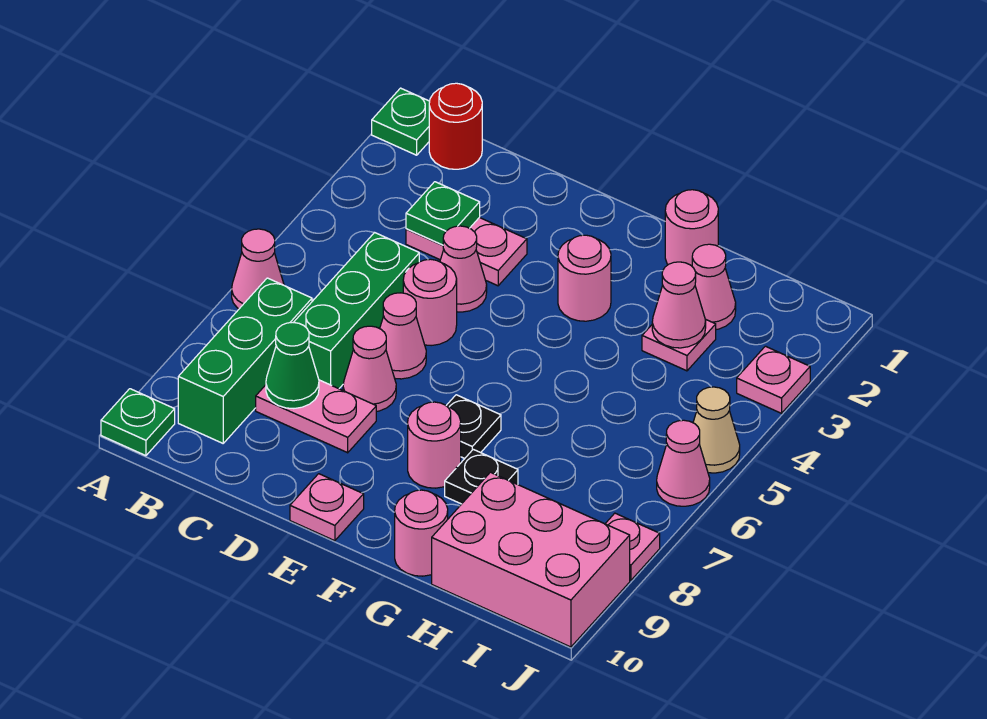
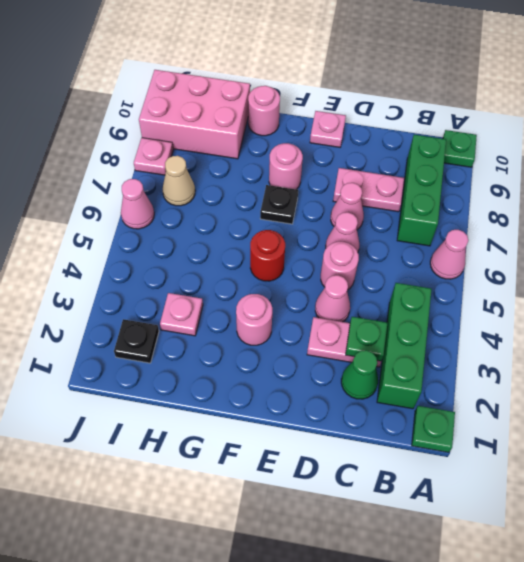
red round brick B1 level 1 -> red round brick F5 level 1
green brick C5:C7 level 1 -> green brick B2:B4 level 1
green cone C8 level 2 -> green cone C2 level 1
pink round brick G1 level 1 -> none
black plate G8 level 1 -> black plate I2 level 1
pink cone H2 level 1 -> none
pink cone H3 level 2 -> none
pink plate J3 level 1 -> none
tan cone J5 level 1 -> tan cone I7 level 1

